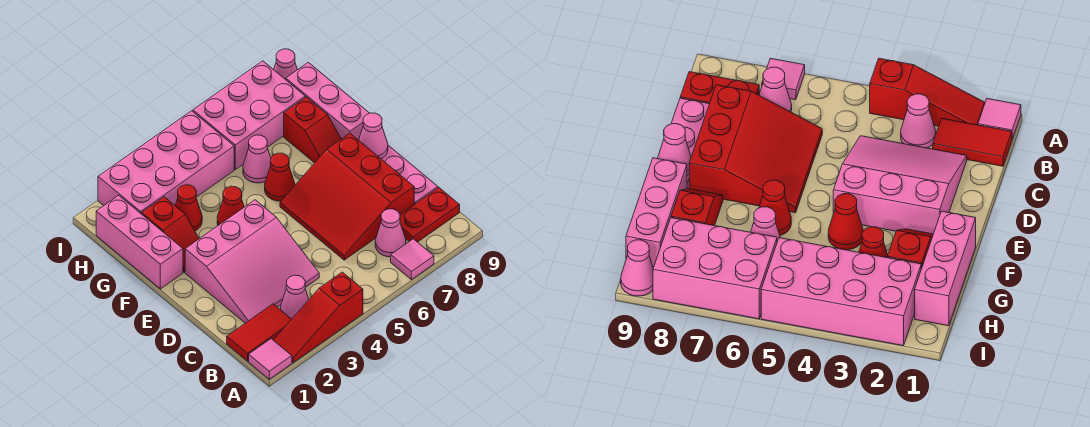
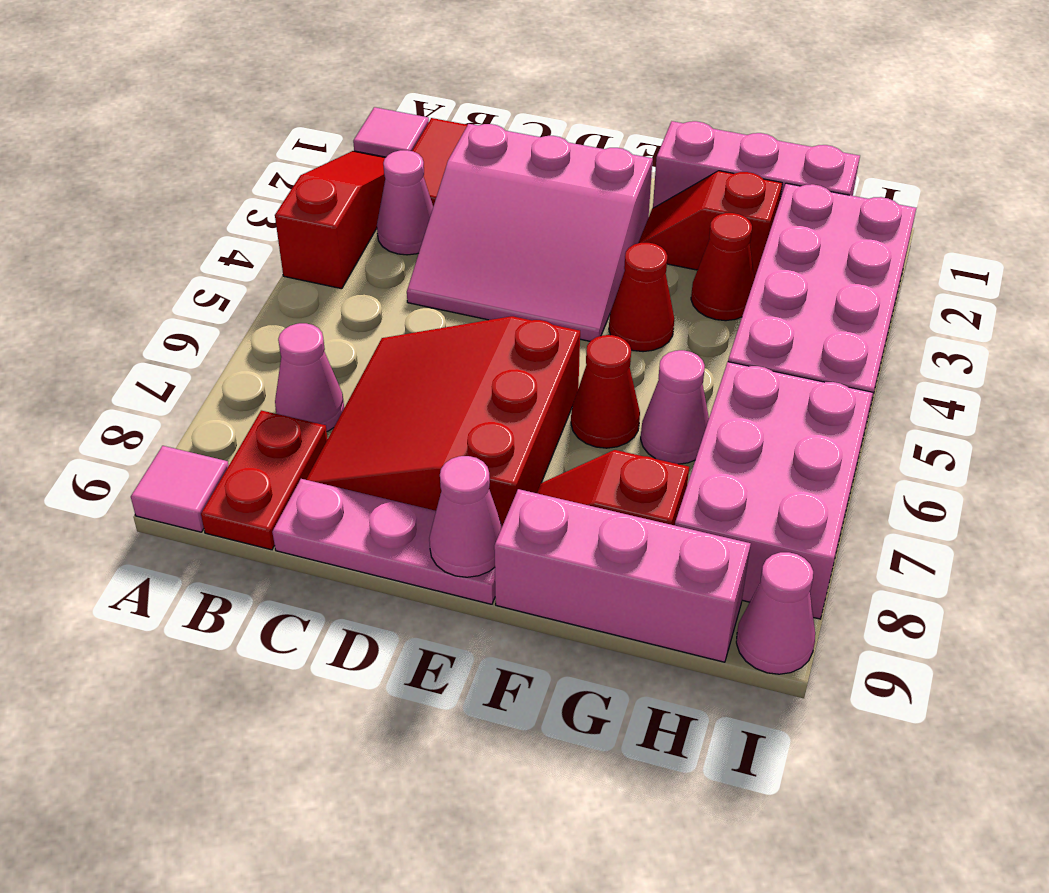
pink tile A7 level 1 -> pink tile A9 level 1
pink slope C2:E4 level 1 top E -> pink slope C2:E4 level 1 top 2
red slope C6:E8 level 1 top 8 -> red slope C6:E8 level 1 top E

